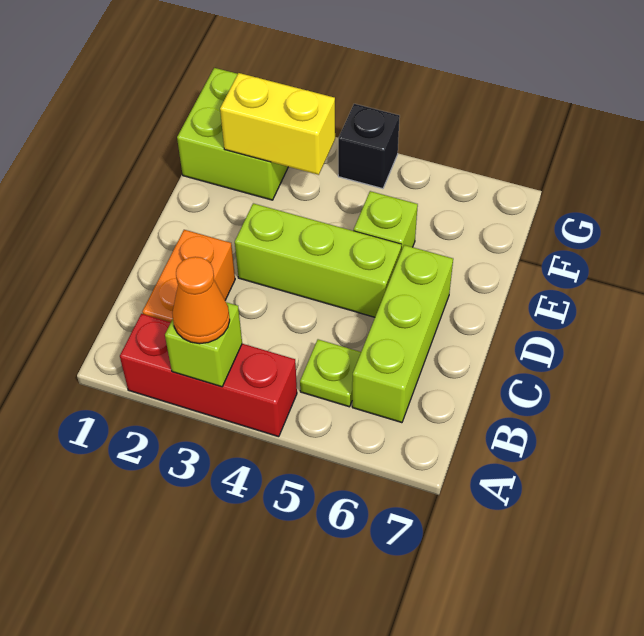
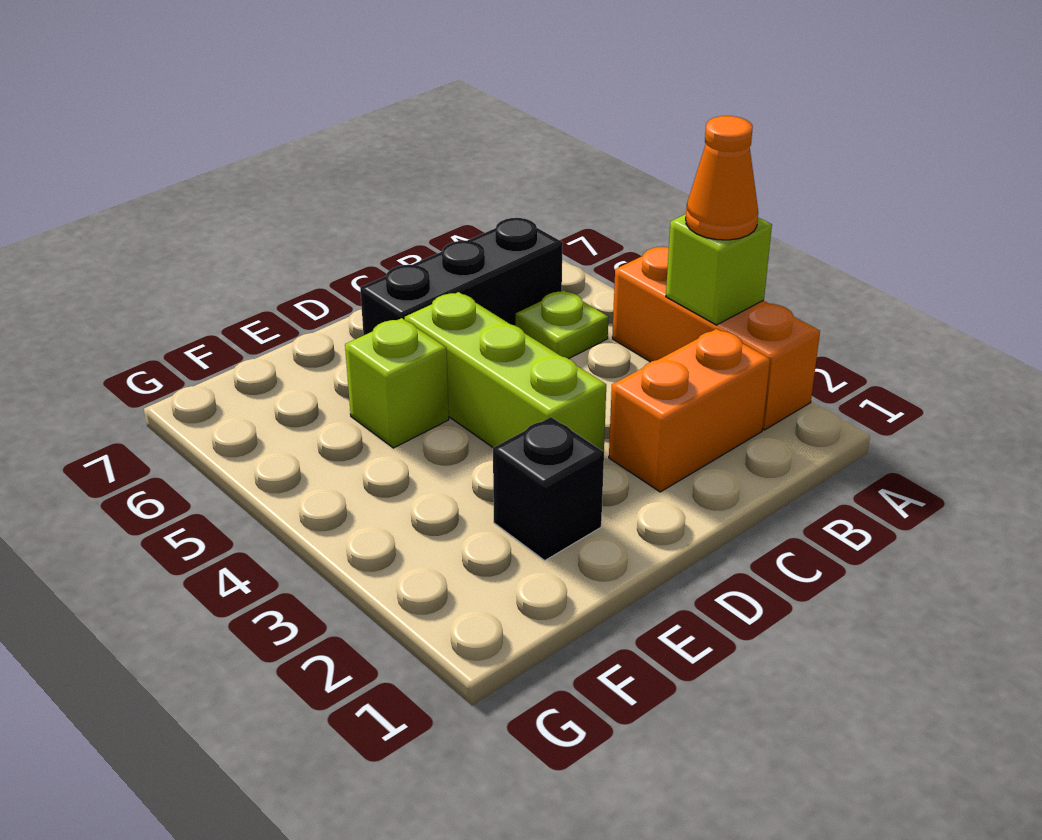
red brick A2:A4 level 1 -> orange brick A2:A4 level 1
lime brick B6:D6 level 1 -> black brick B6:D6 level 1
lime brick F1:G2 level 1 -> none
yellow brick F2:F3 level 2 -> none
black brick G4 level 1 -> black brick E2 level 1

